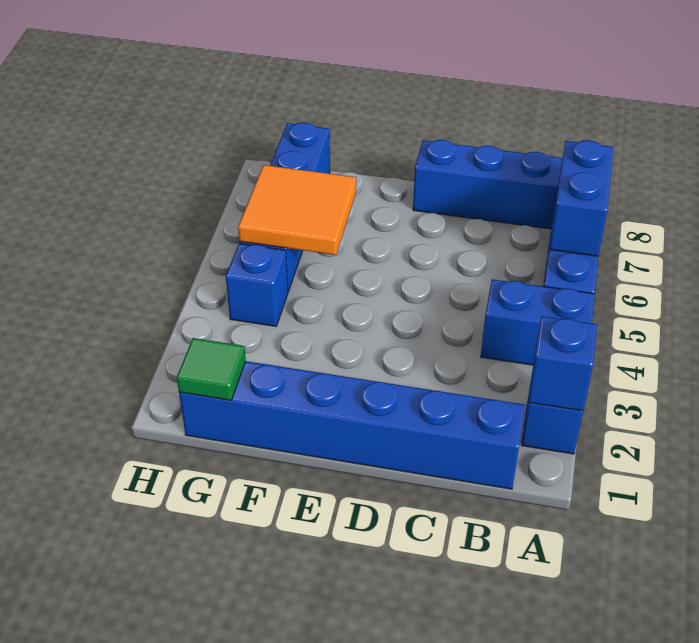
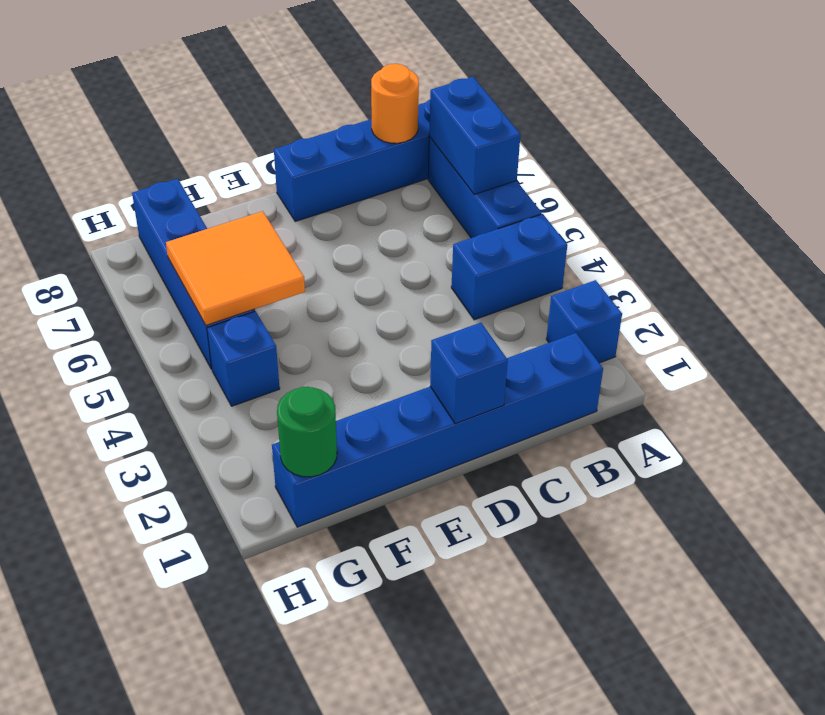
blue brick A2 level 2 -> blue brick D1 level 2
none -> orange round brick B8 level 2
green tile G1 level 2 -> green round brick G1 level 2

